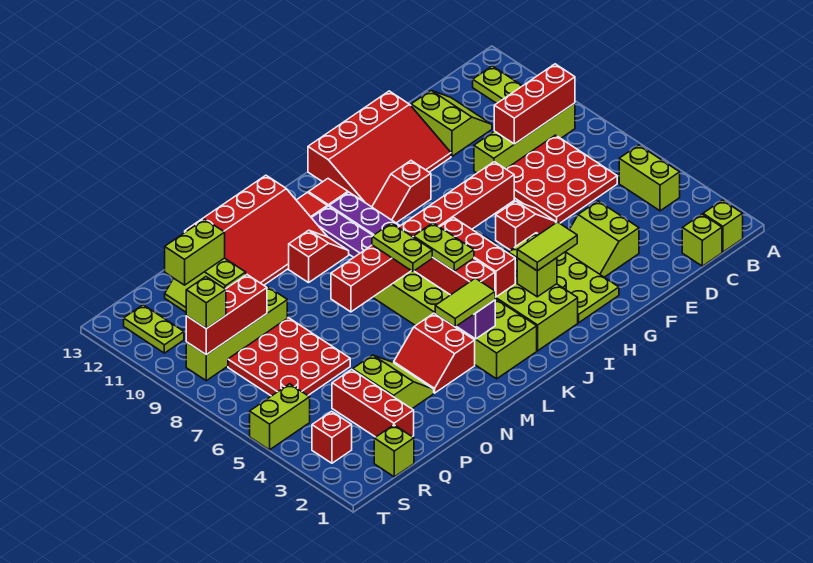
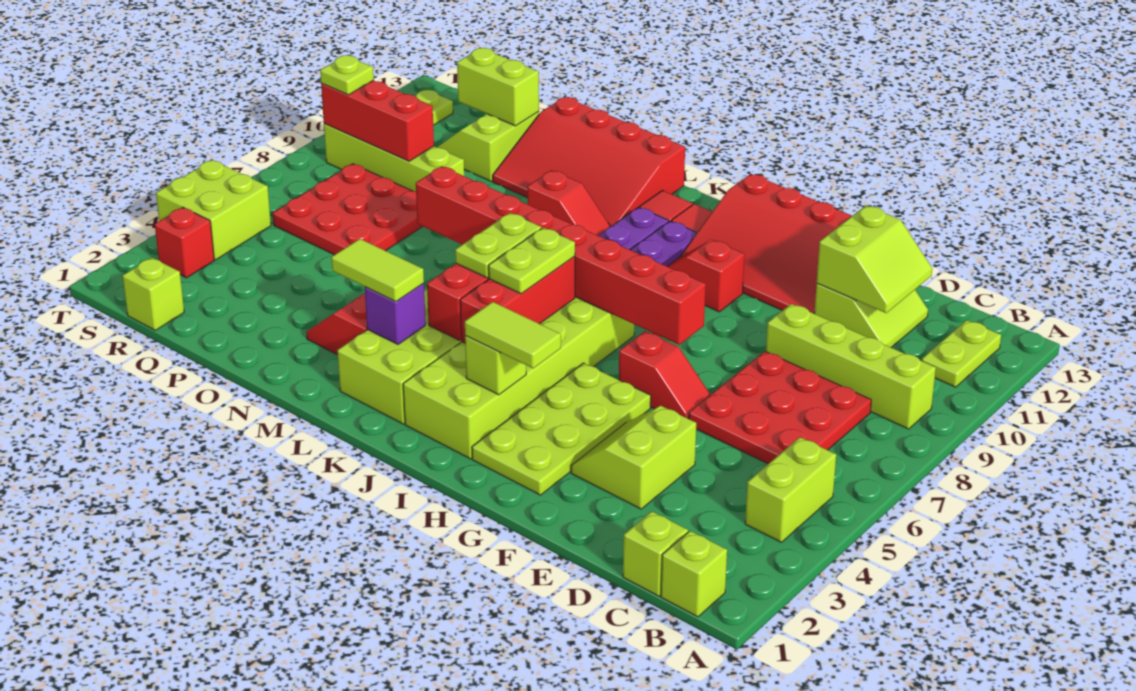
red brick B9:D9 level 2 -> none
lime plate L6:L7 level 3 -> lime plate J5:J6 level 3
lime slope O3:P4 level 1 top P -> lime slope D11:E12 level 2 top E
red brick Q2:Q4 level 1 -> none
lime brick S5:T5 level 1 -> lime brick S4:T5 level 1
lime brick S9 level 3 -> lime plate S9 level 3

